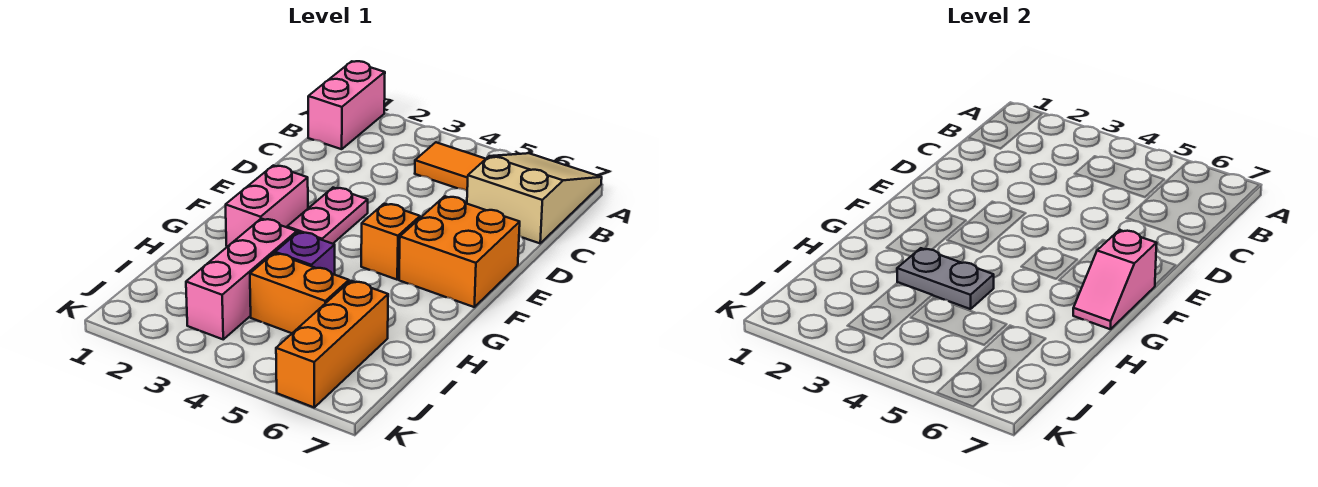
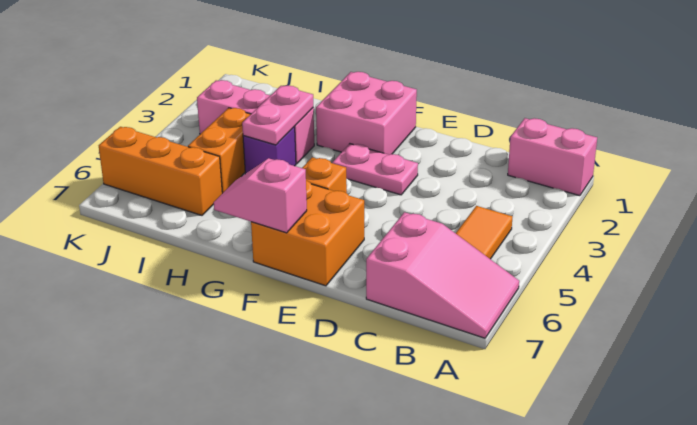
tan slope A6:C7 level 1 top C -> pink slope A6:C7 level 1 top C
pink brick F2:G2 level 1 -> pink brick F1:G2 level 1
grey plate H3:H4 level 2 -> pink plate H3:H4 level 2

